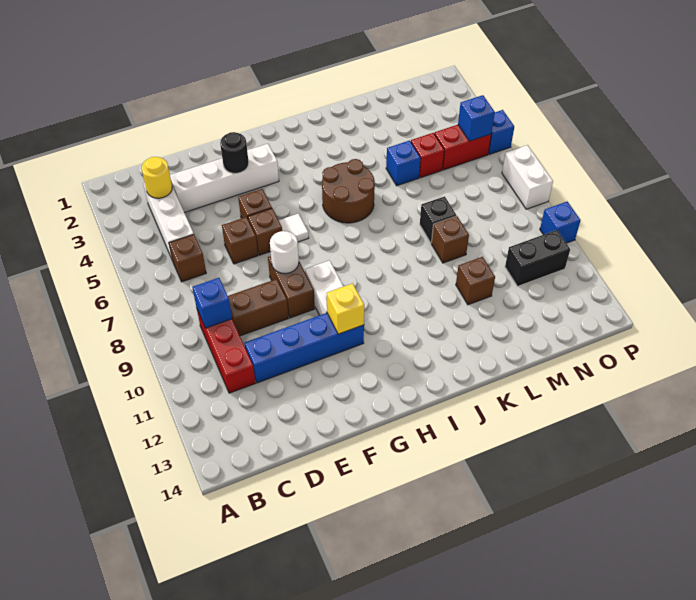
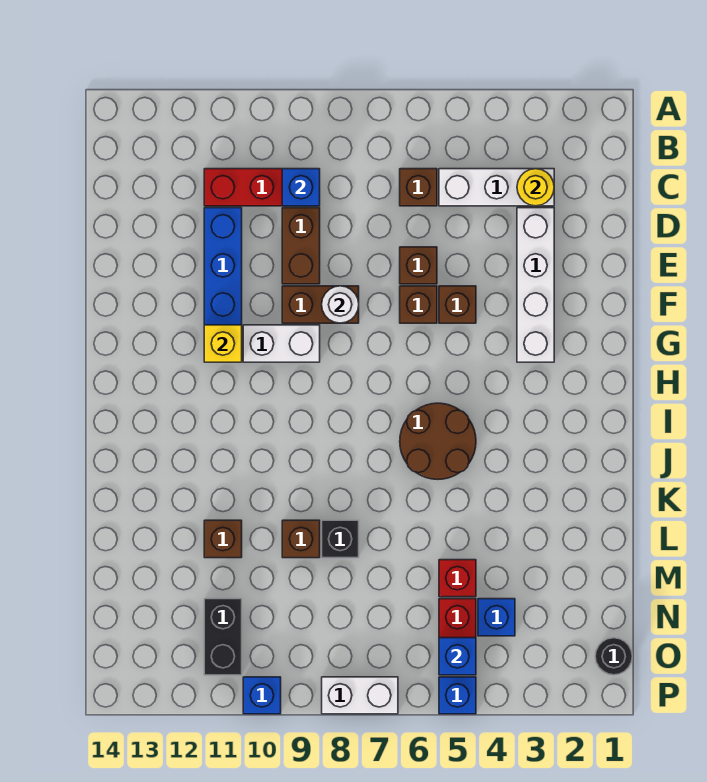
black round brick F3 level 2 -> black round brick O1 level 1
white tile G6 level 1 -> none
blue brick L5 level 1 -> blue brick N4 level 1

